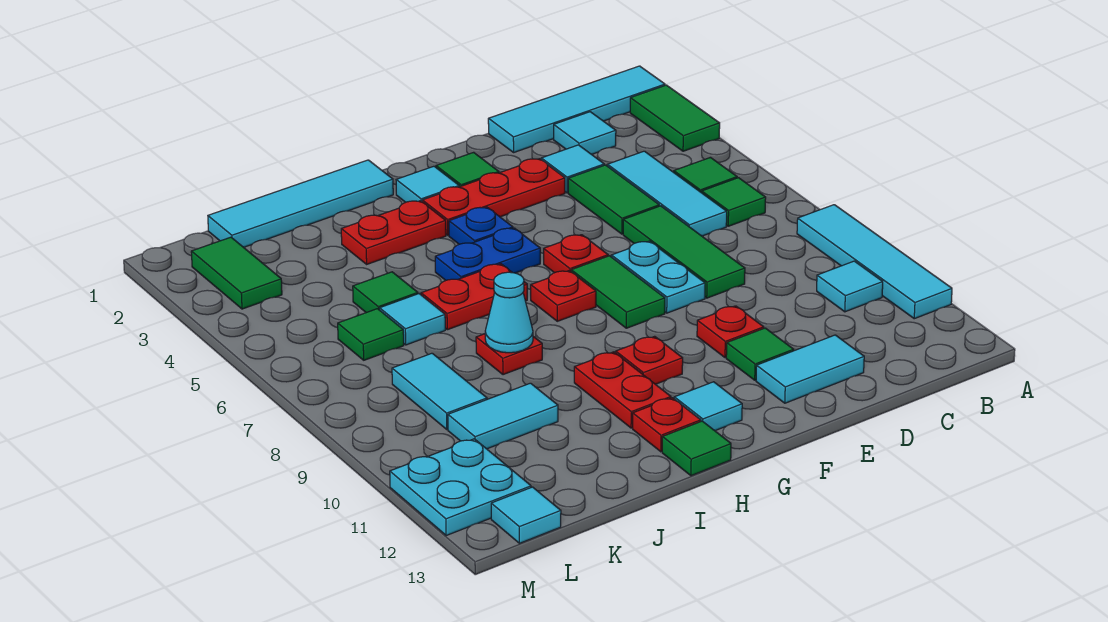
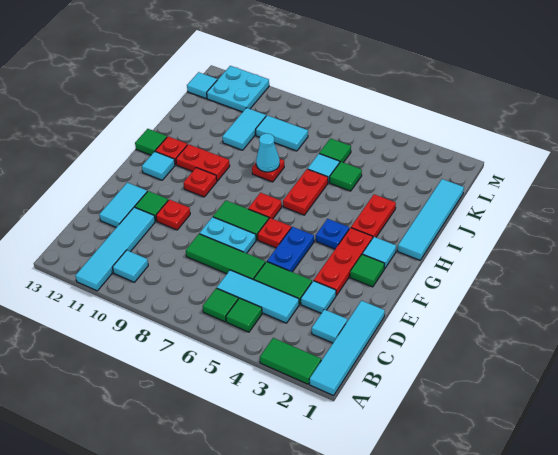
cyan tile A8:A11 level 1 -> cyan tile A11:D11 level 1
blue plate G5:H5 level 1 -> blue plate E5:F5 level 1
green tile L2:L3 level 1 -> none

